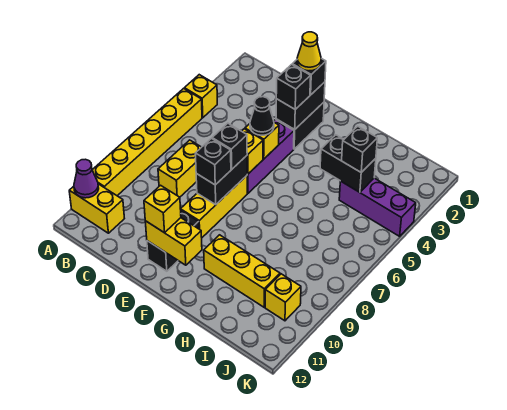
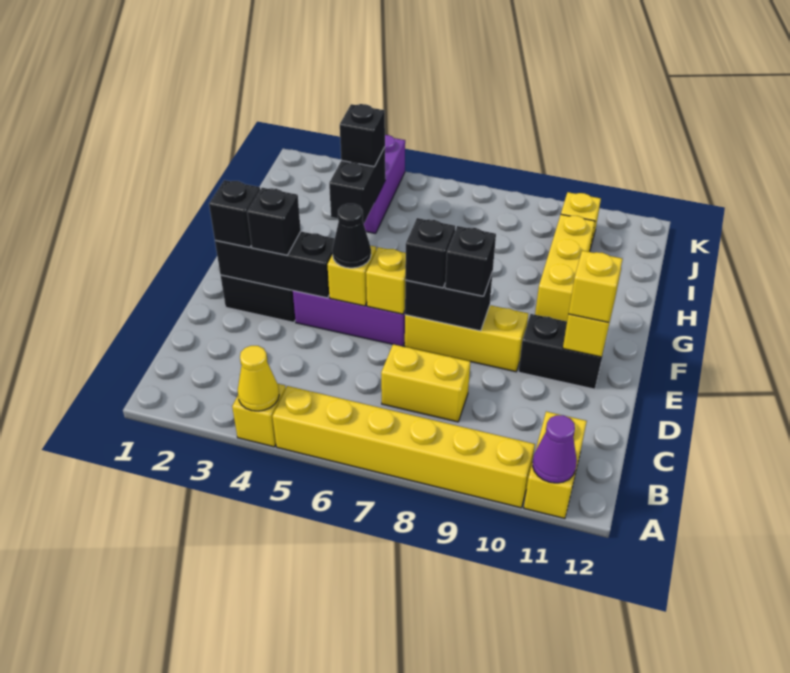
black brick E2:E3 level 2 -> black brick E2:E4 level 2
yellow cone E2 level 4 -> yellow cone A4 level 2

